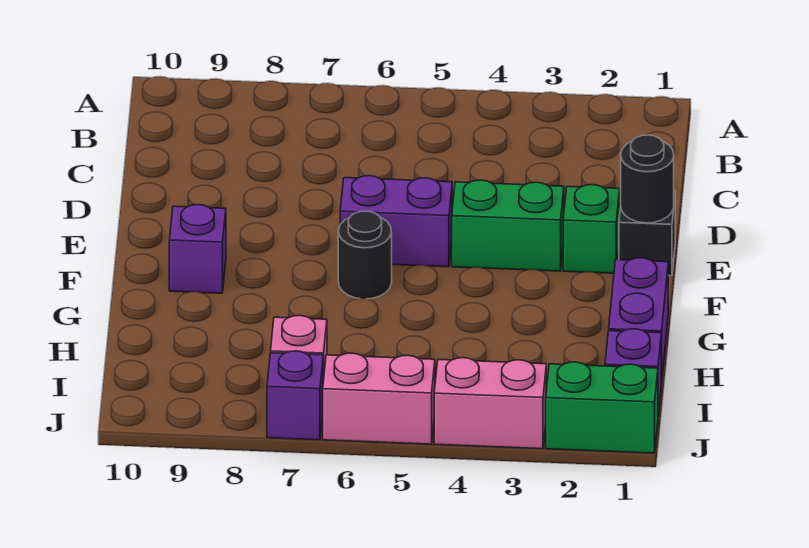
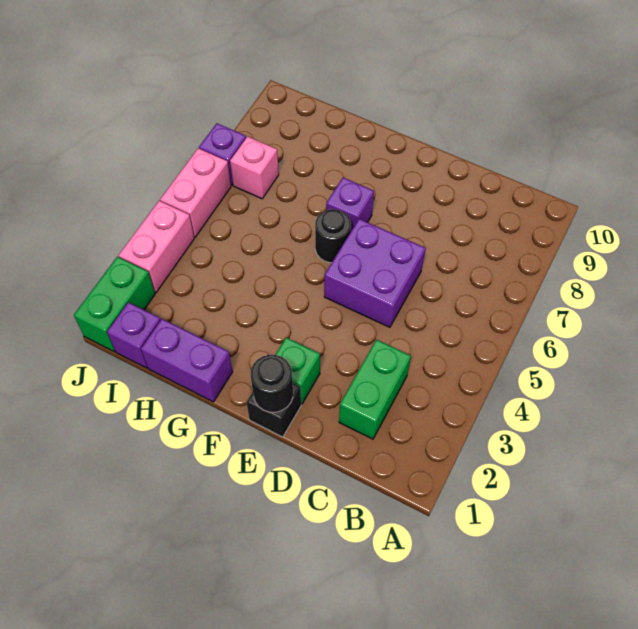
green brick E3:E4 level 1 -> green brick C2:C3 level 1
purple brick E5:E6 level 1 -> purple brick D5:E6 level 1
purple brick F9 level 1 -> purple brick F7 level 1

